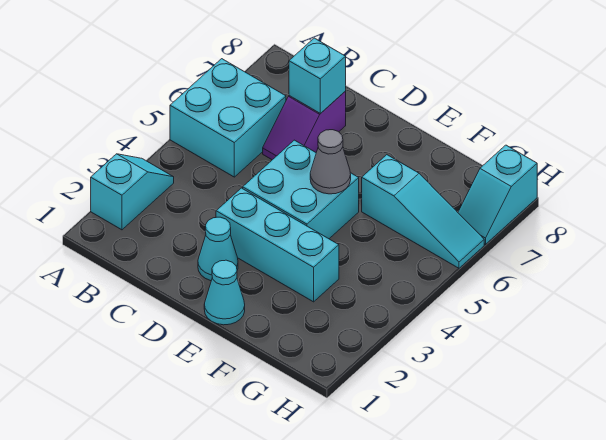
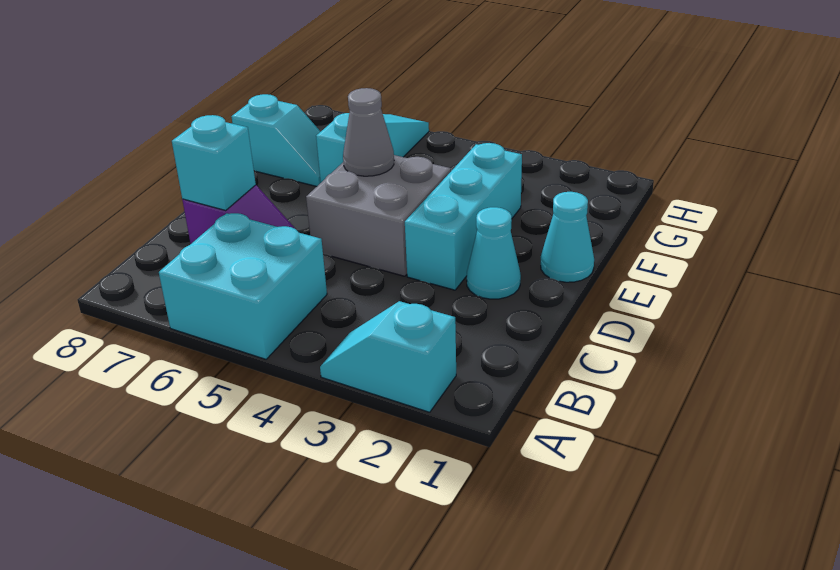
cyan brick D4:E5 level 1 -> grey brick D4:E5 level 1
cyan slope H7:H8 level 1 top 8 -> cyan slope F7:F8 level 1 top 8

